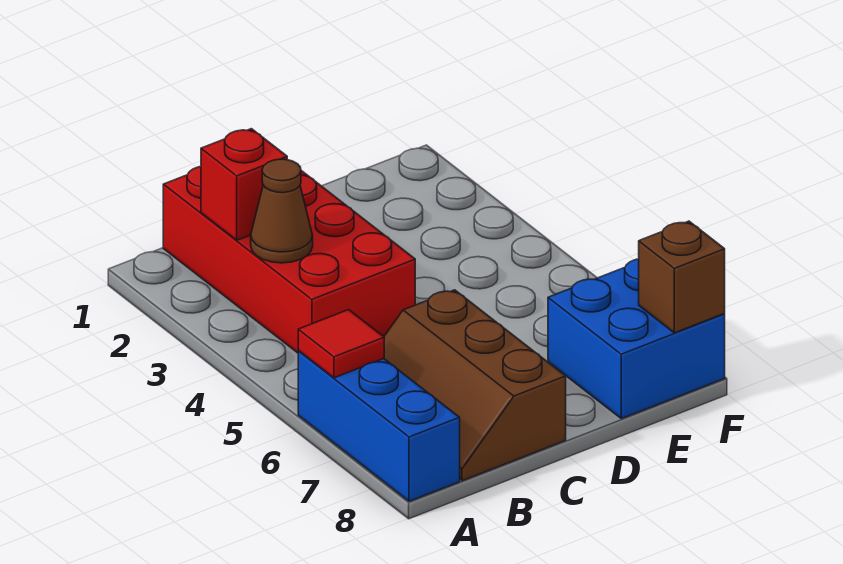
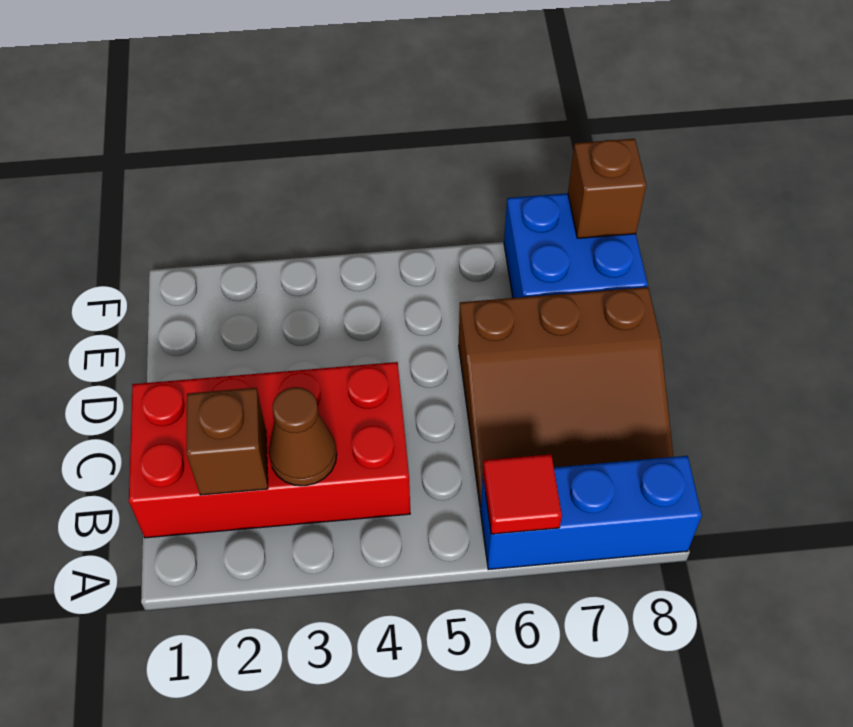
red brick B2 level 2 -> brown brick B2 level 2
brown slope B6:C8 level 1 top C -> brown slope B6:D8 level 1 top D

